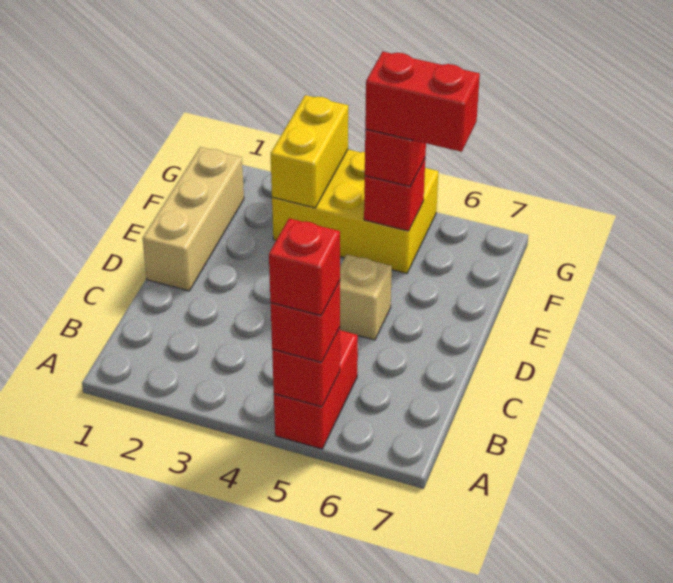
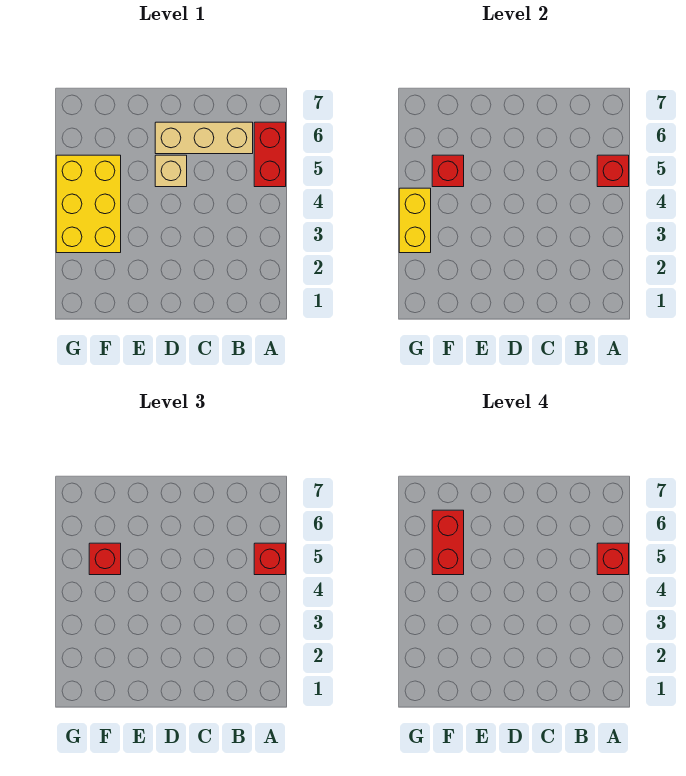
red brick A5:B5 level 1 -> red brick A5:A6 level 1
tan brick D1:F1 level 1 -> tan brick B6:D6 level 1
yellow brick F3:G3 level 2 -> yellow brick G3:G4 level 2

